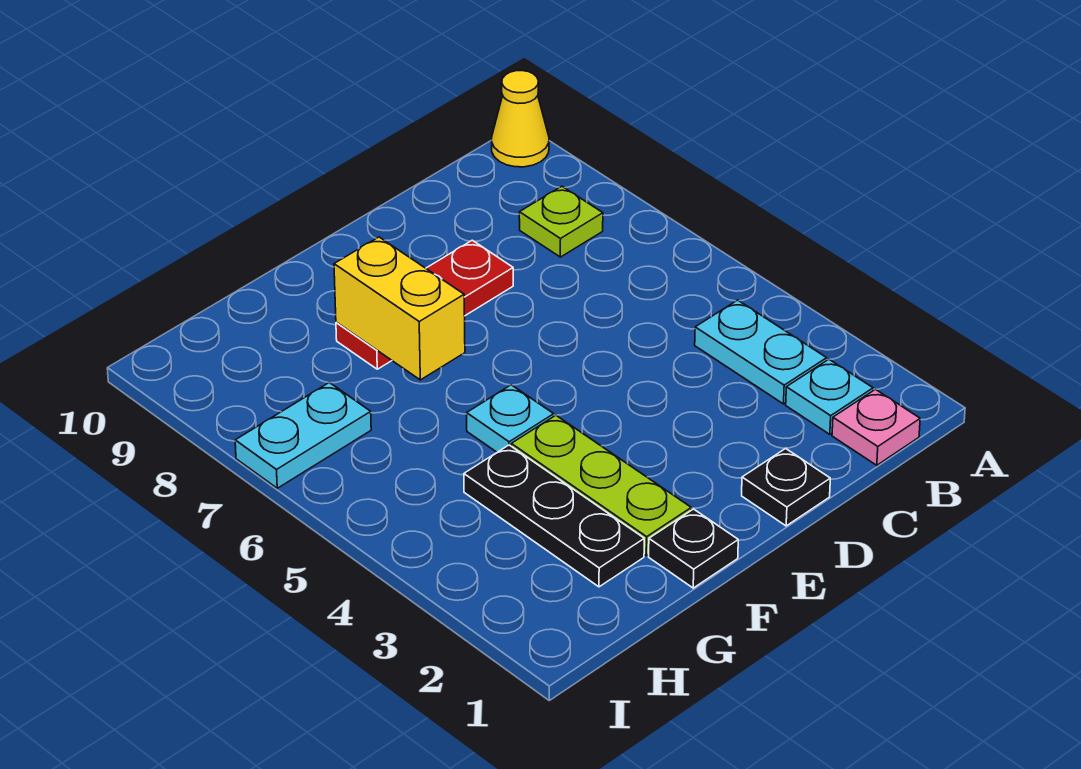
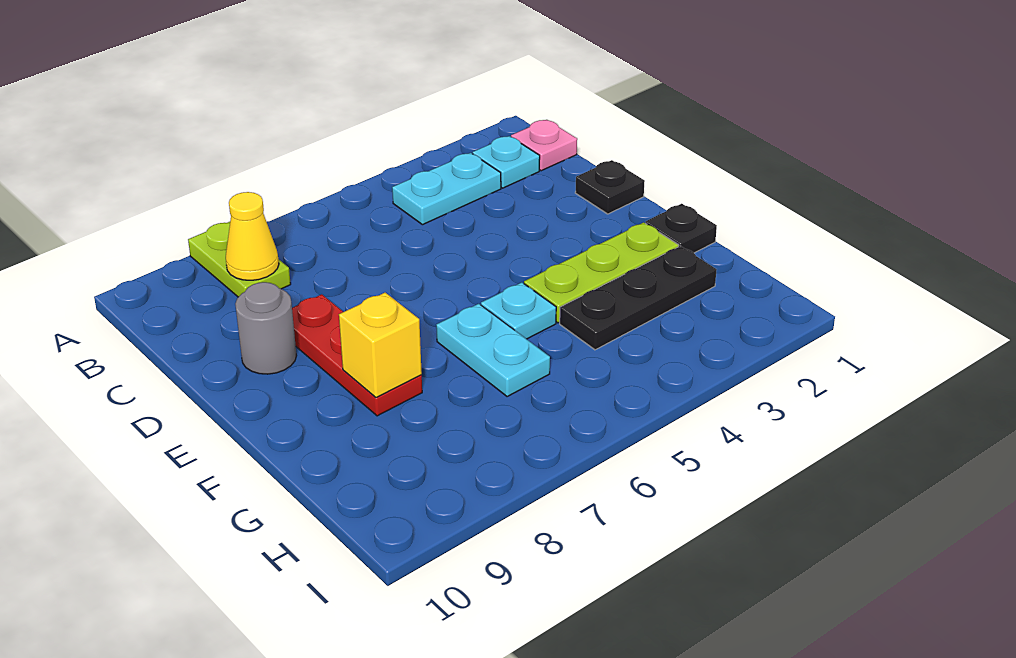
yellow cone A10 level 1 -> yellow cone B8 level 2
lime plate B8 level 1 -> lime plate A8:B8 level 1
none -> grey round brick D9 level 1
yellow brick F7:F8 level 2 -> yellow brick F8 level 2
cyan plate H7:I7 level 1 -> cyan plate F6:G6 level 1

